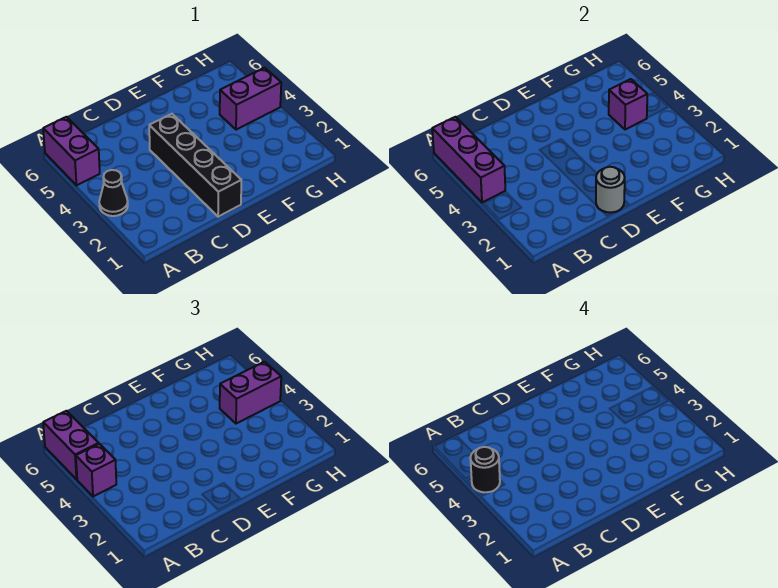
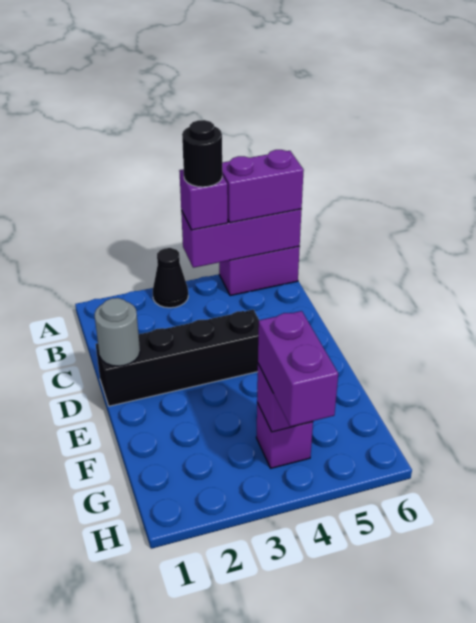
purple brick G4:H4 level 1 -> purple brick G4 level 1

